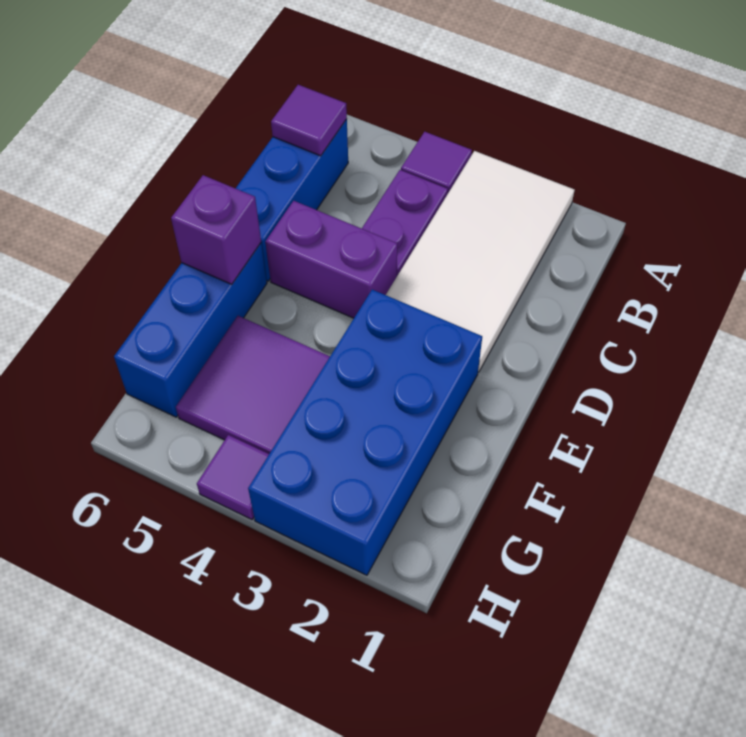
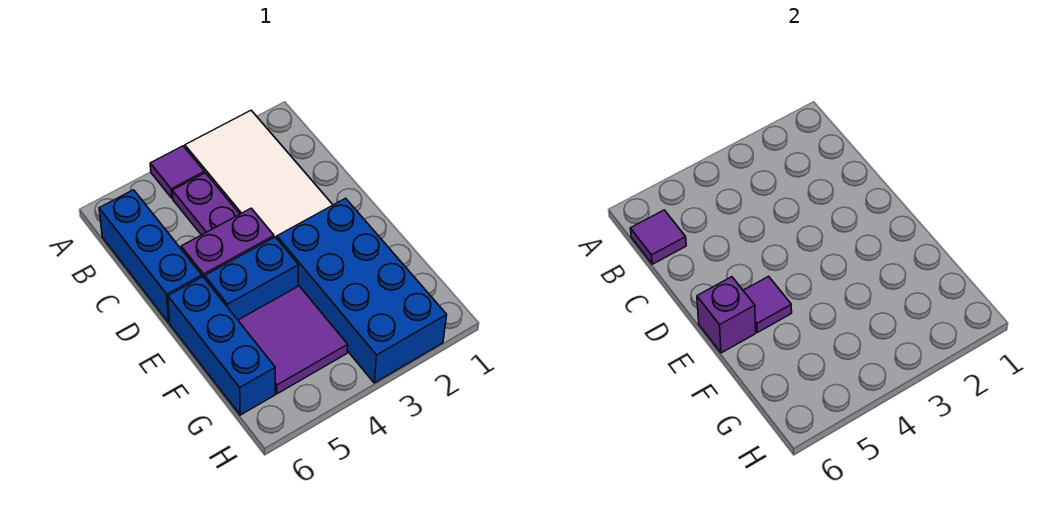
none -> blue brick E4:E5 level 1
purple tile H4 level 1 -> purple tile E5 level 2

